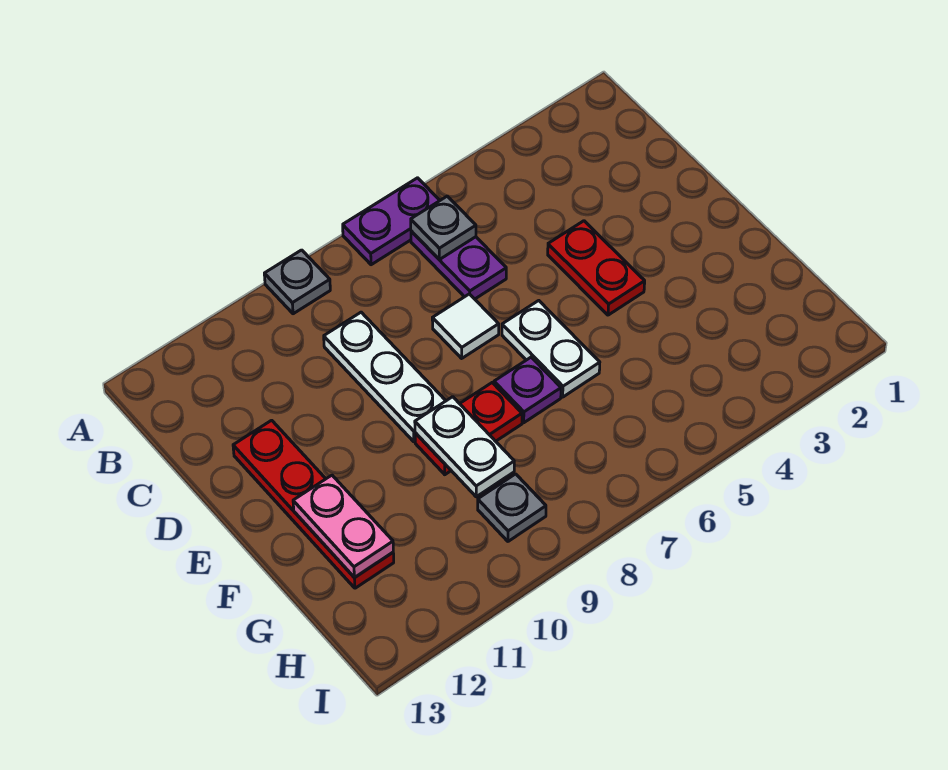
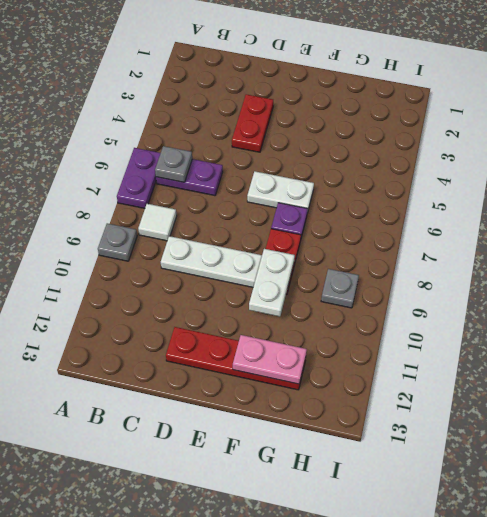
red plate D4:E4 level 1 -> red plate D3:D4 level 1
white tile D7 level 1 -> white tile B8 level 1
white plate F9:G9 level 2 -> white plate F9:F10 level 2

